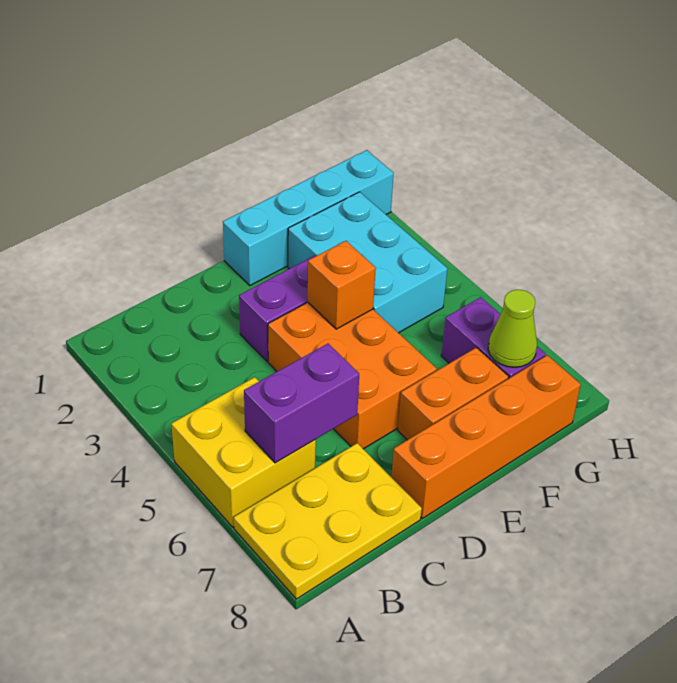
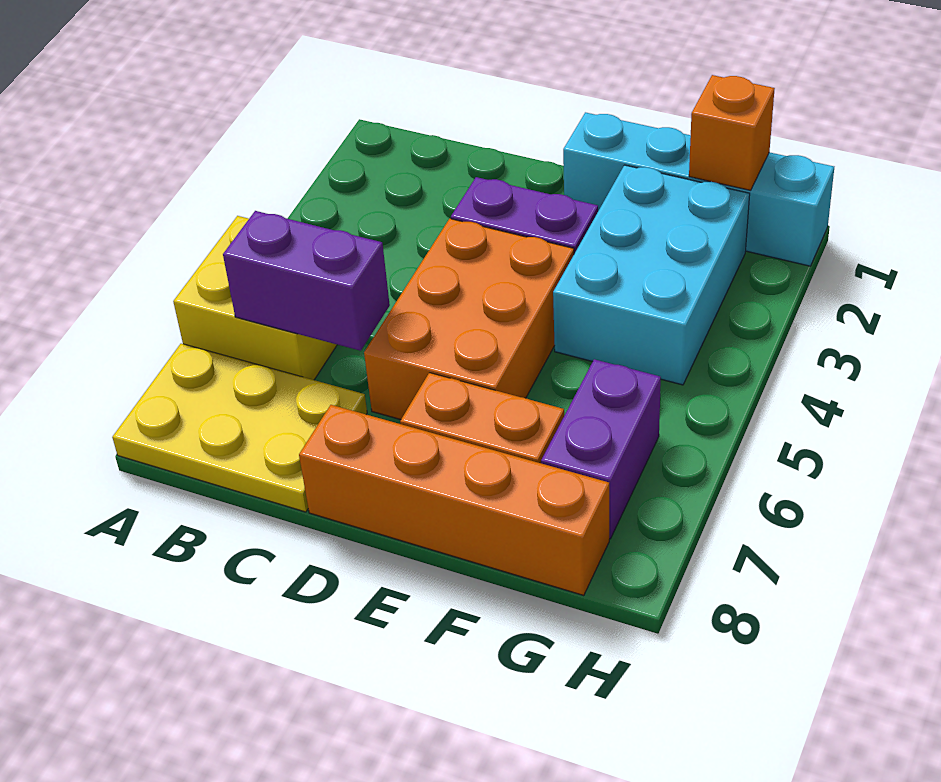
orange brick E4 level 2 -> orange brick G1 level 2
lime cone G7 level 2 -> none

